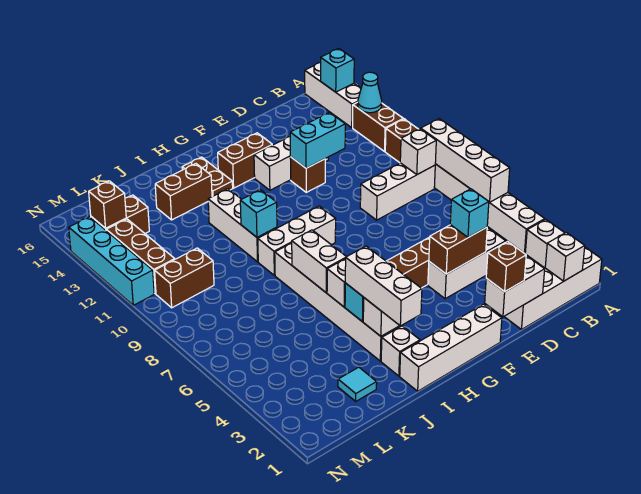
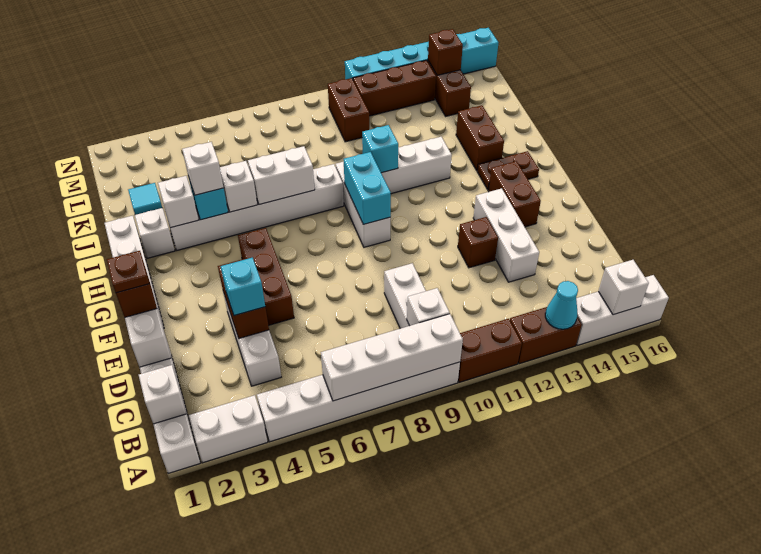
cyan brick A15 level 2 -> white brick A15 level 2
cyan brick D12:E12 level 2 -> cyan brick G9:H9 level 2
none -> brown plate E1 level 4
white brick I2:I4 level 3 -> white brick I4 level 3
cyan brick N11:N14 level 1 -> cyan brick N11:N16 level 1

